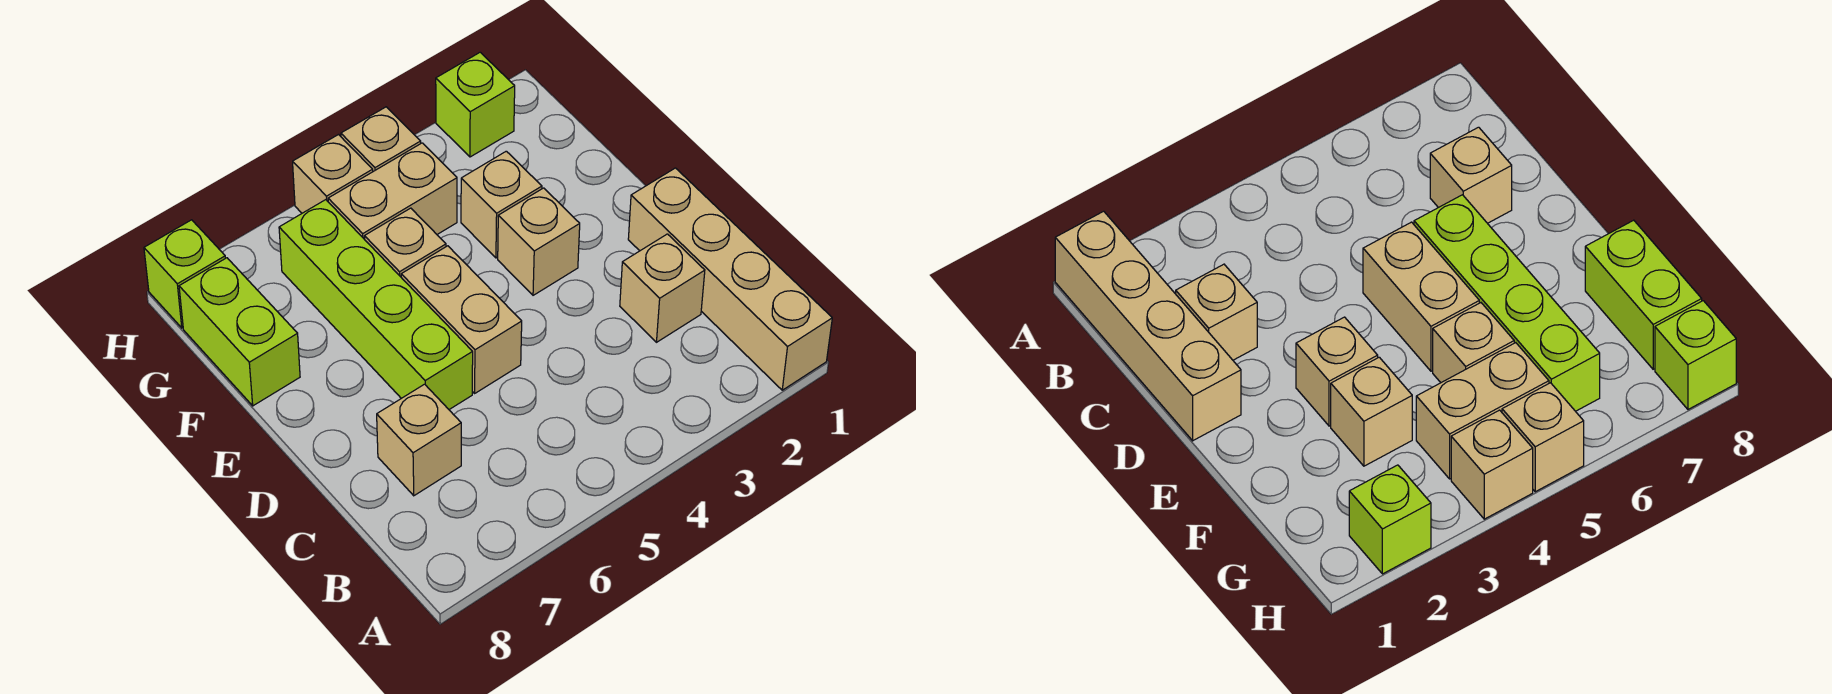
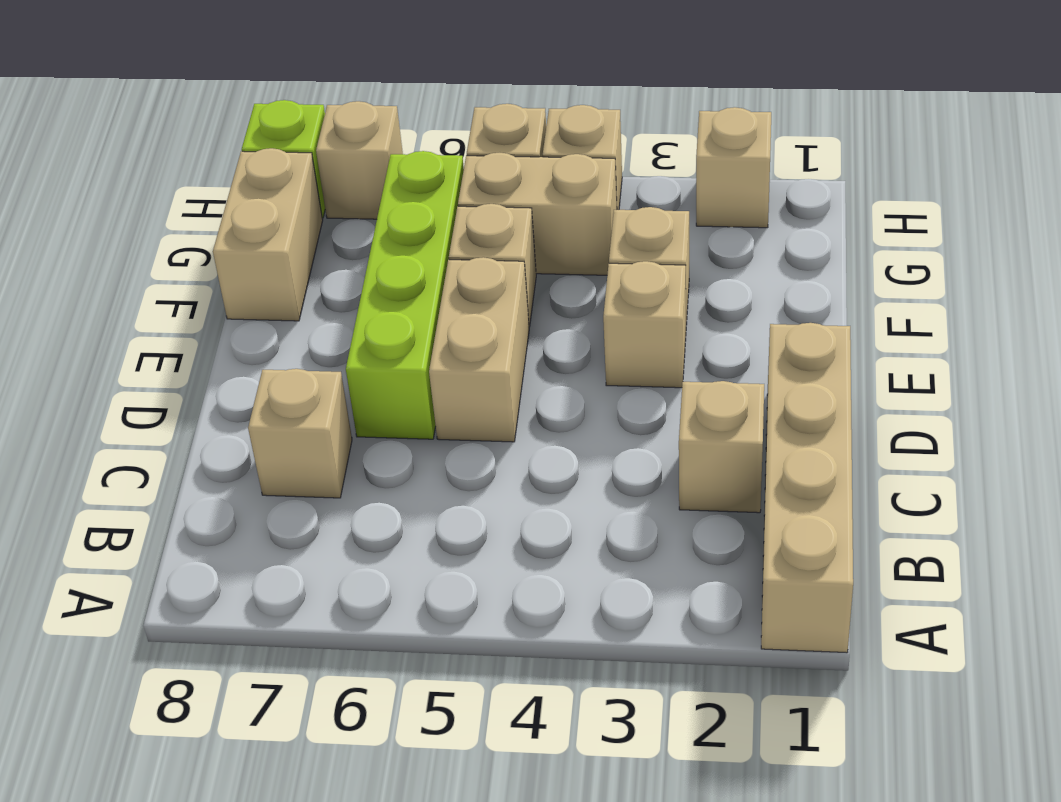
lime brick F8:G8 level 1 -> tan brick F8:G8 level 1
lime brick H2 level 1 -> tan brick H2 level 1
none -> tan brick H7 level 1

